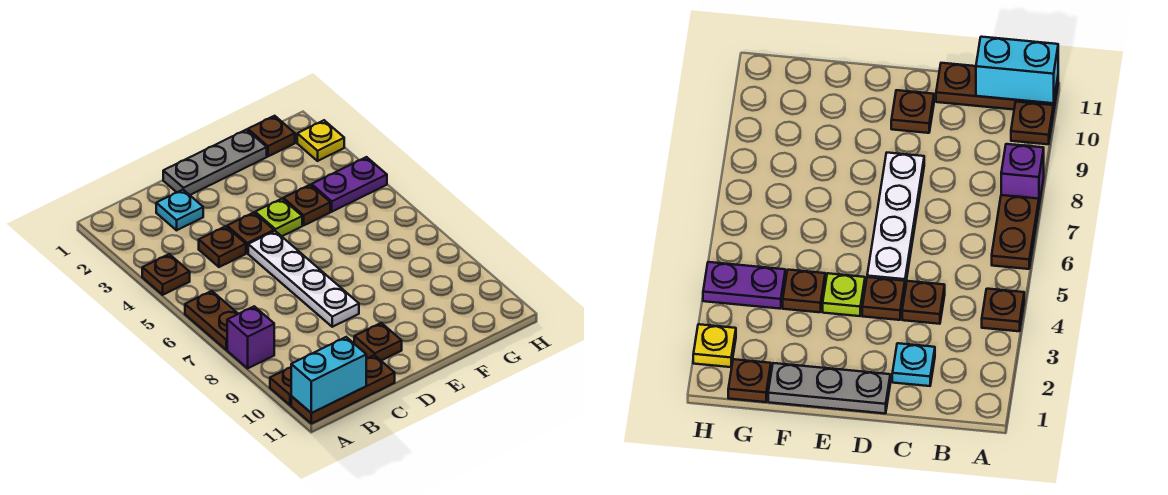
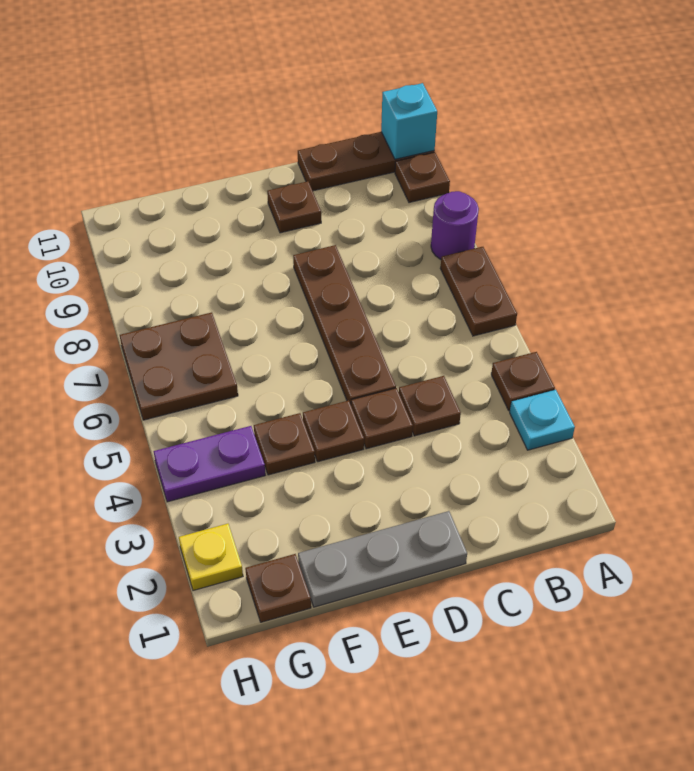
purple brick A8 level 1 -> purple round brick A8 level 1
cyan brick A11:B11 level 2 -> cyan brick A11 level 2
cyan plate C2 level 1 -> cyan plate A3 level 1
white plate D5:D8 level 1 -> brown plate D5:D8 level 1
lime plate E4 level 1 -> brown plate E4 level 1
none -> brown plate G6:H7 level 1

